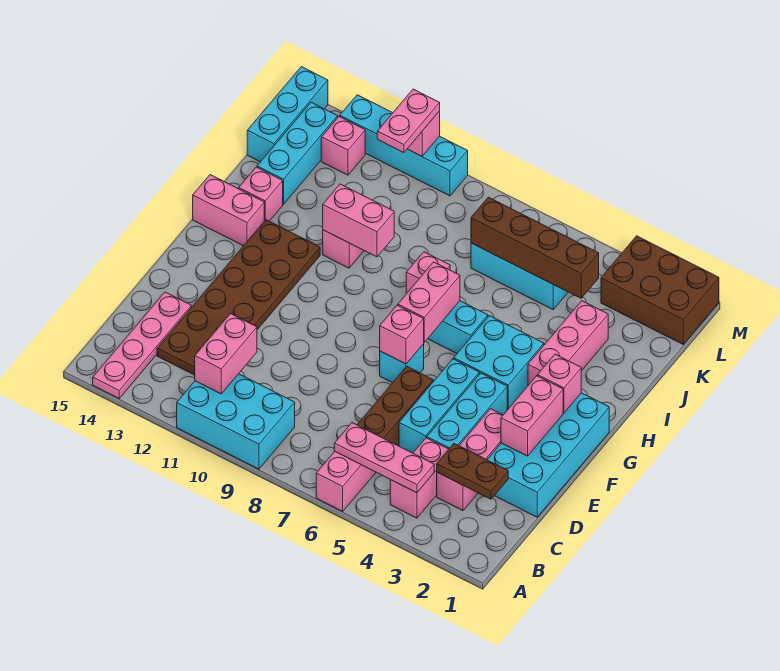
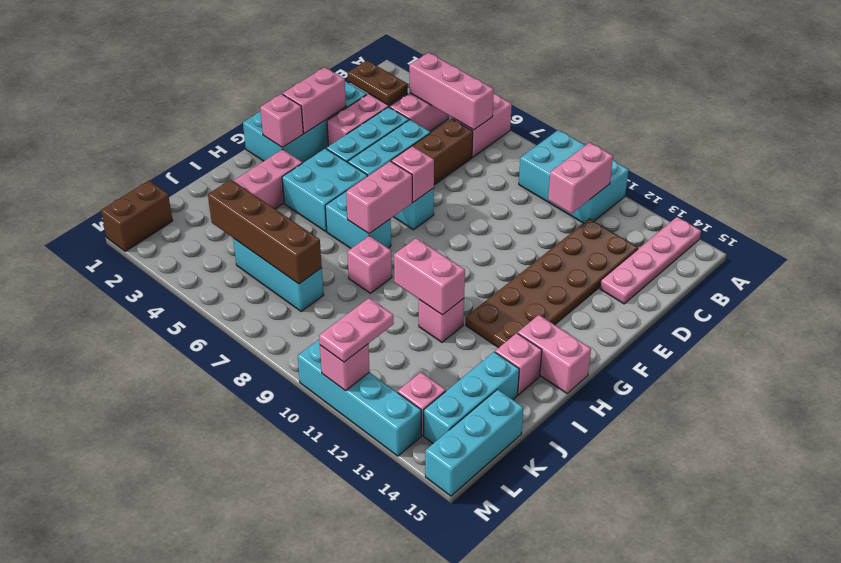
pink plate B4:B6 level 2 -> pink brick B4:B6 level 2
brown brick L1:M3 level 1 -> brown brick L1:M1 level 1

